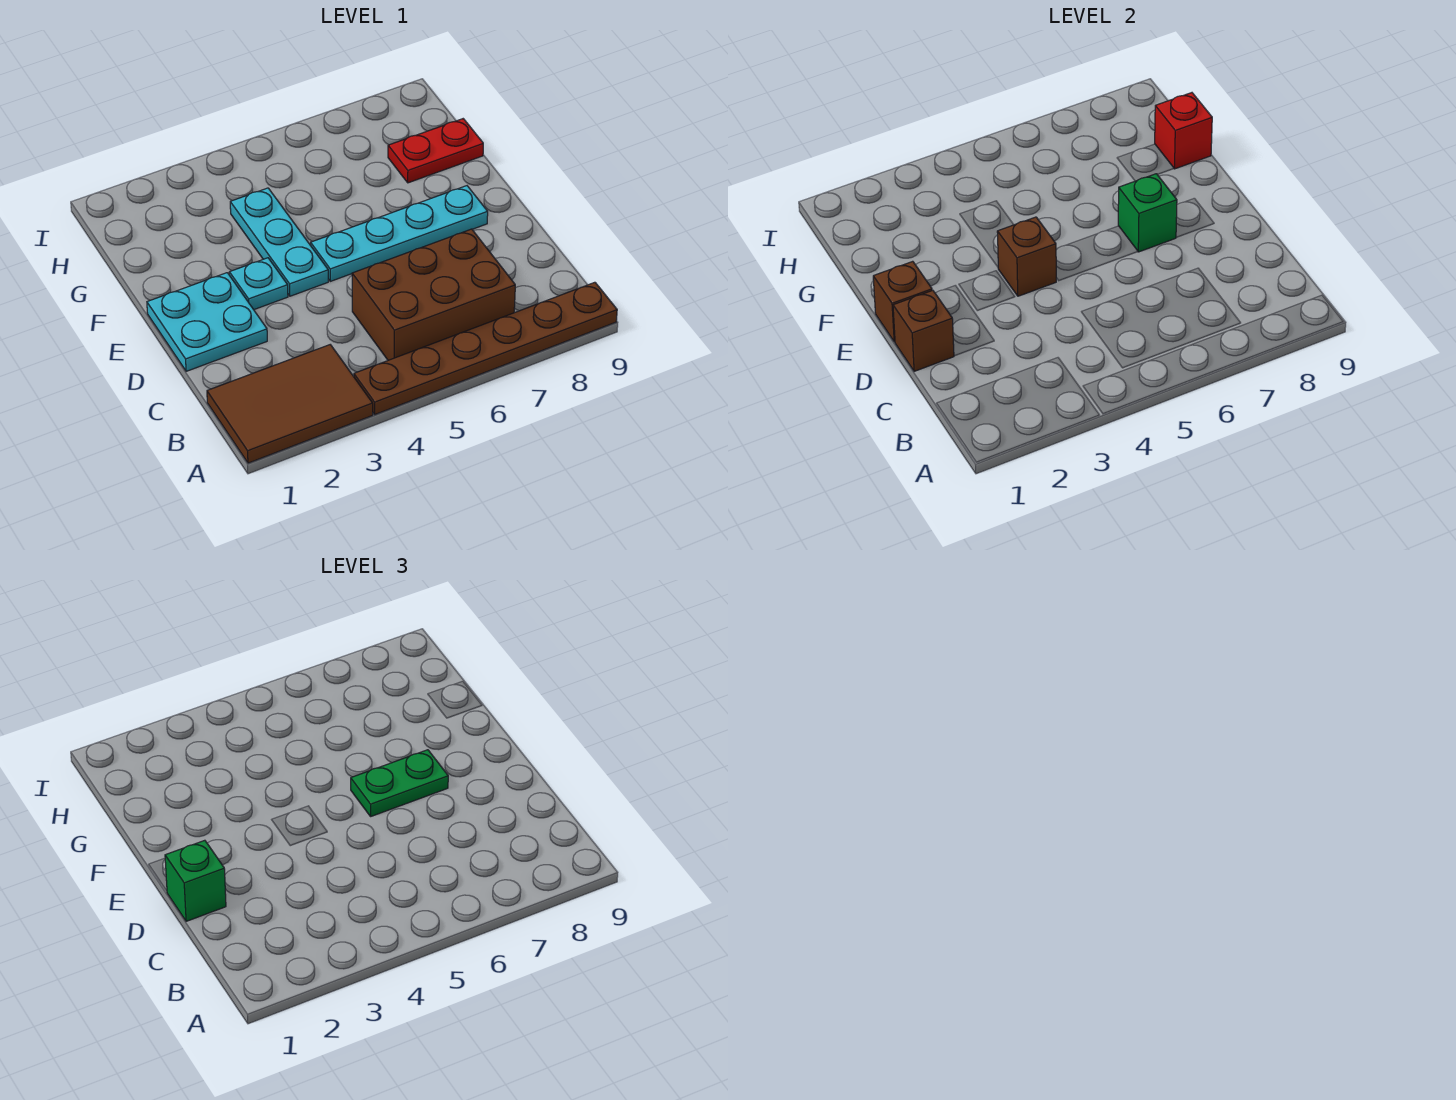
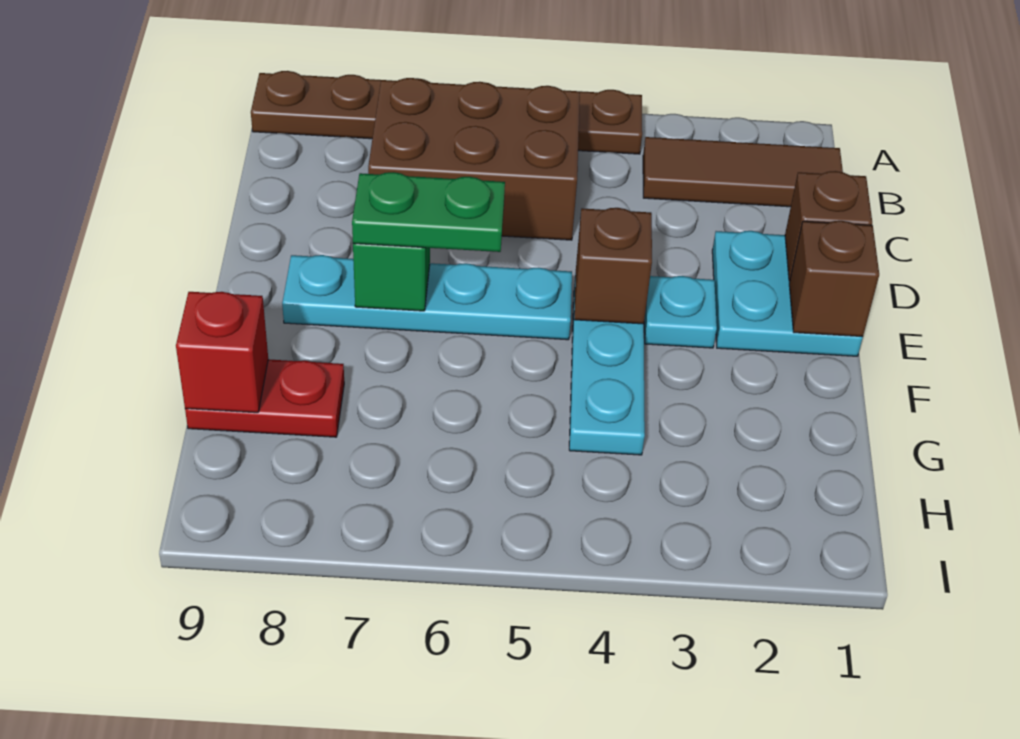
brown tile A1:B3 level 1 -> brown tile B1:B3 level 1
green brick D1 level 3 -> none

